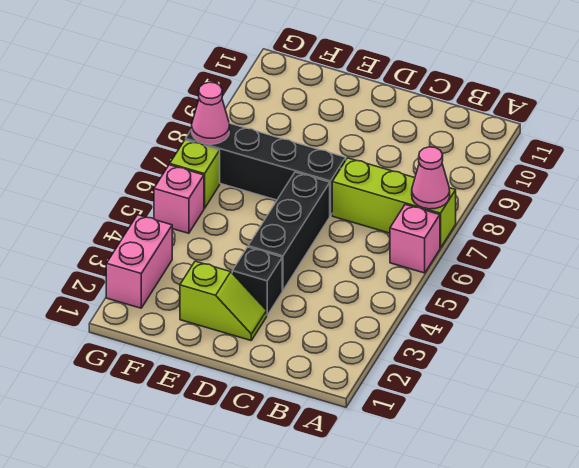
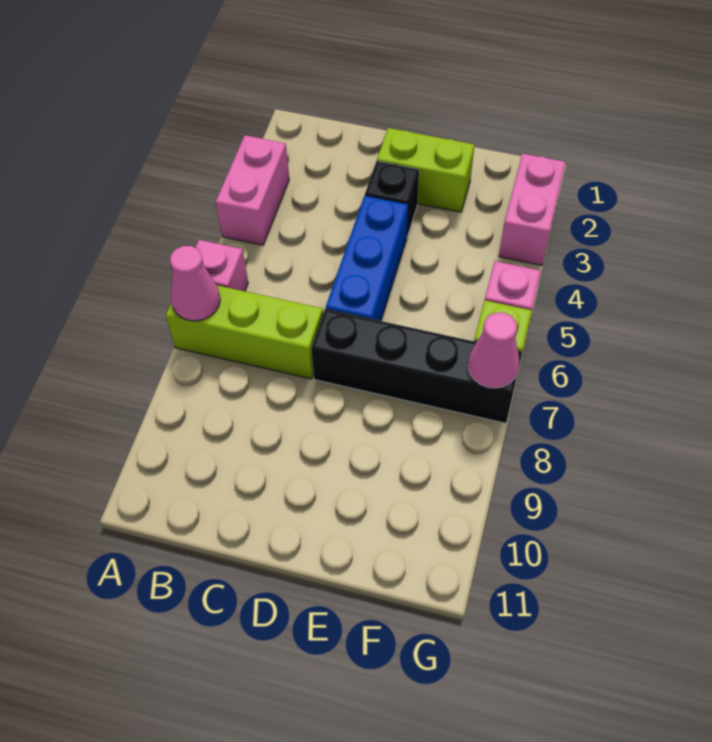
none -> pink brick A3:A4 level 1
lime slope D2:E2 level 1 top E -> lime brick D2:E2 level 1
black brick D4:D6 level 1 -> blue brick D4:D6 level 1

